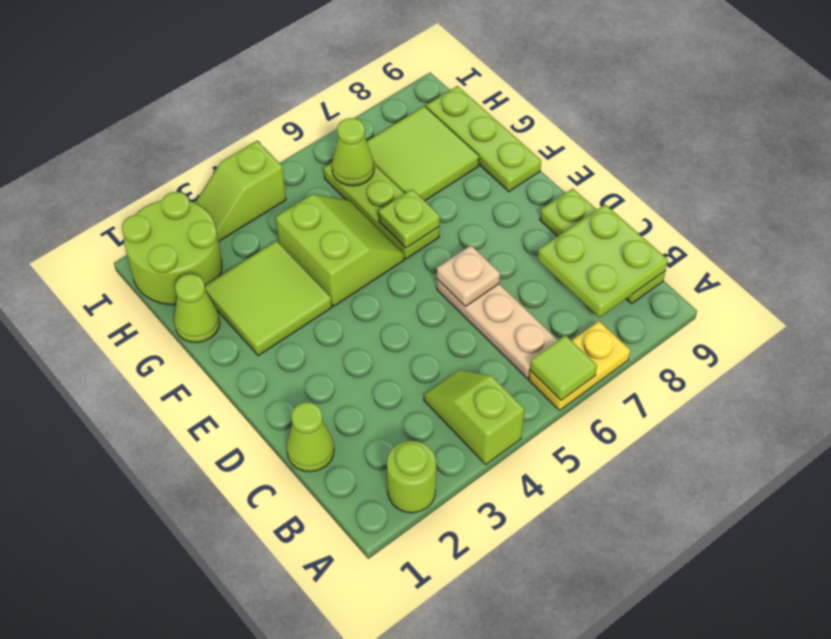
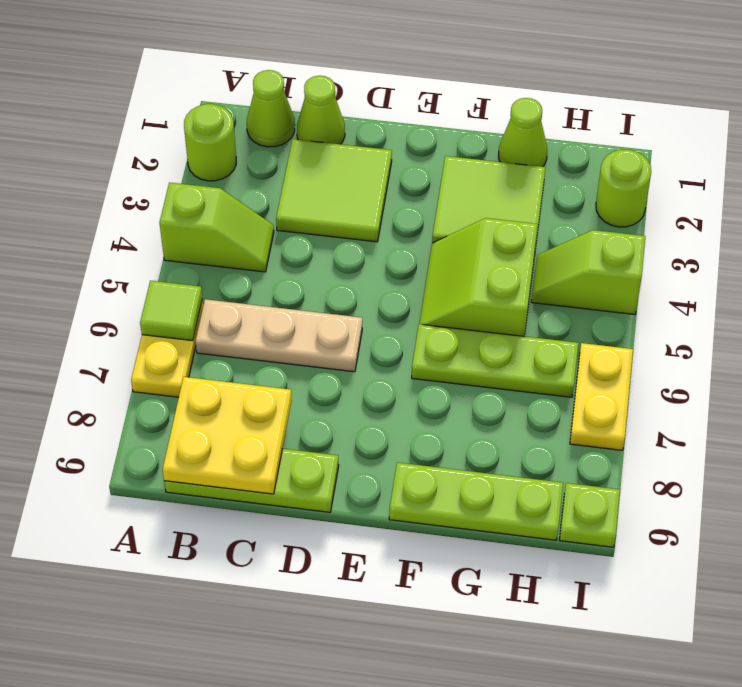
lime plate B8:C9 level 2 -> yellow plate B8:C9 level 2
tan plate D6 level 2 -> none
lime slope F4:G5 level 1 top 4 -> lime slope F4:G5 level 1 top G
lime plate F6 level 2 -> lime plate I9 level 1
lime tile G7:H8 level 1 -> lime tile C2:D3 level 1
lime round brick H1:I2 level 1 -> lime round brick I2 level 1
lime cone H6 level 2 -> lime cone B1 level 1
lime slope I3:I4 level 1 top 4 -> lime slope H4:I4 level 1 top I
none -> yellow plate I6:I7 level 1

